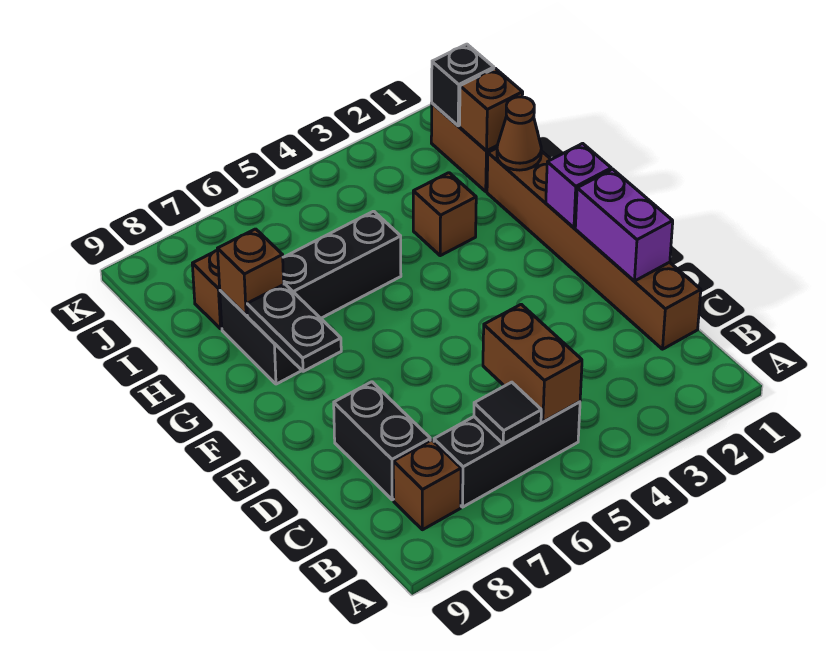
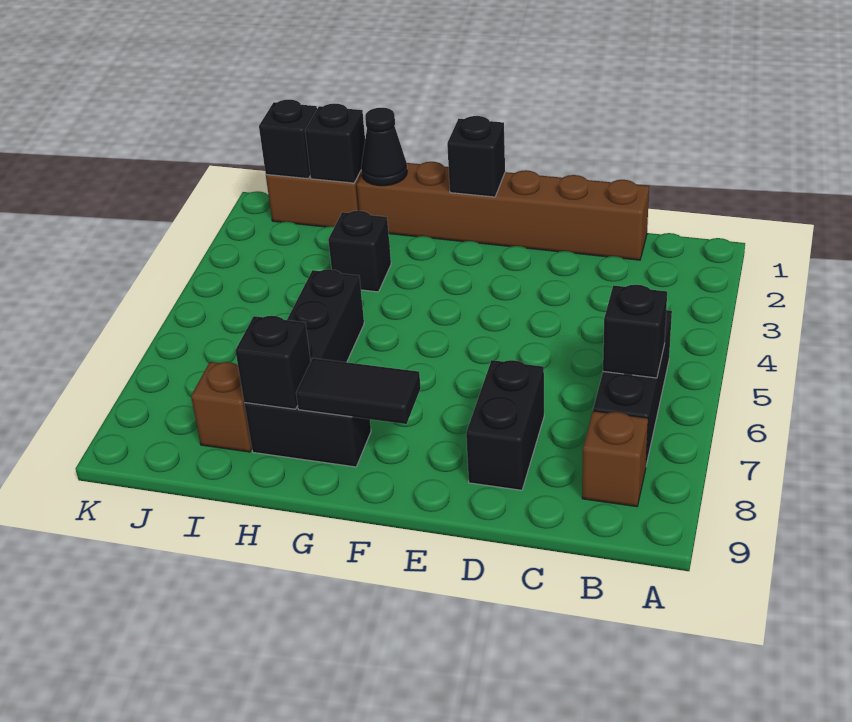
brown brick B5:C5 level 2 -> none
black tile B6 level 2 -> black brick B6 level 2
black brick C8:D8 level 1 -> black brick D7:D8 level 1
purple brick D1:E1 level 2 -> none
purple brick F1 level 2 -> black brick F1 level 2
black plate F8:G8 level 2 -> black tile F8:G8 level 2
brown cone H1 level 2 -> black cone H1 level 2
brown brick H3 level 1 -> black brick H3 level 1
brown brick H8 level 2 -> black brick H8 level 2
brown brick I1 level 2 -> black brick I1 level 2

